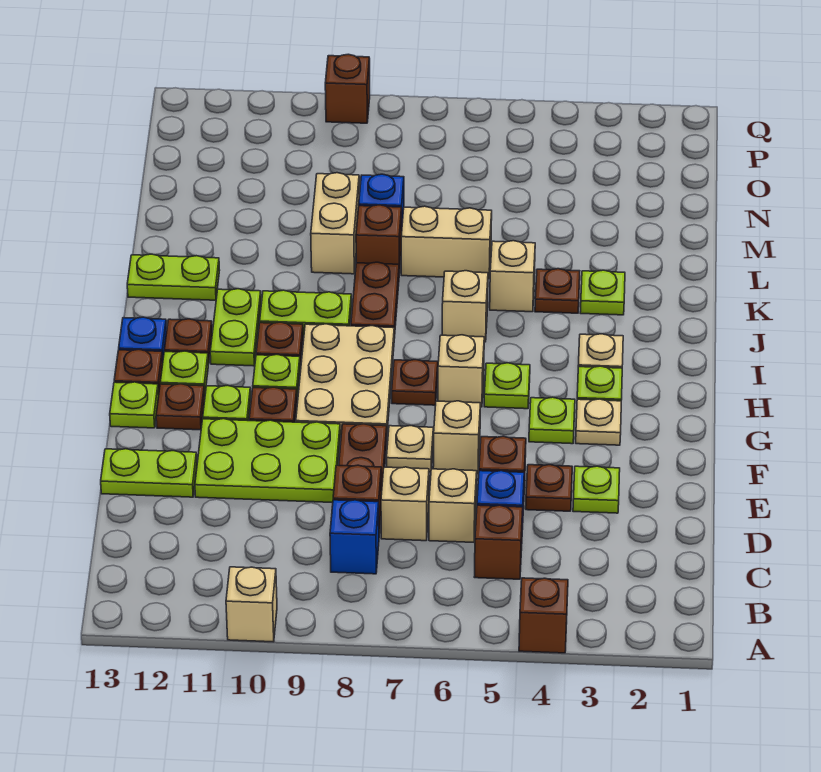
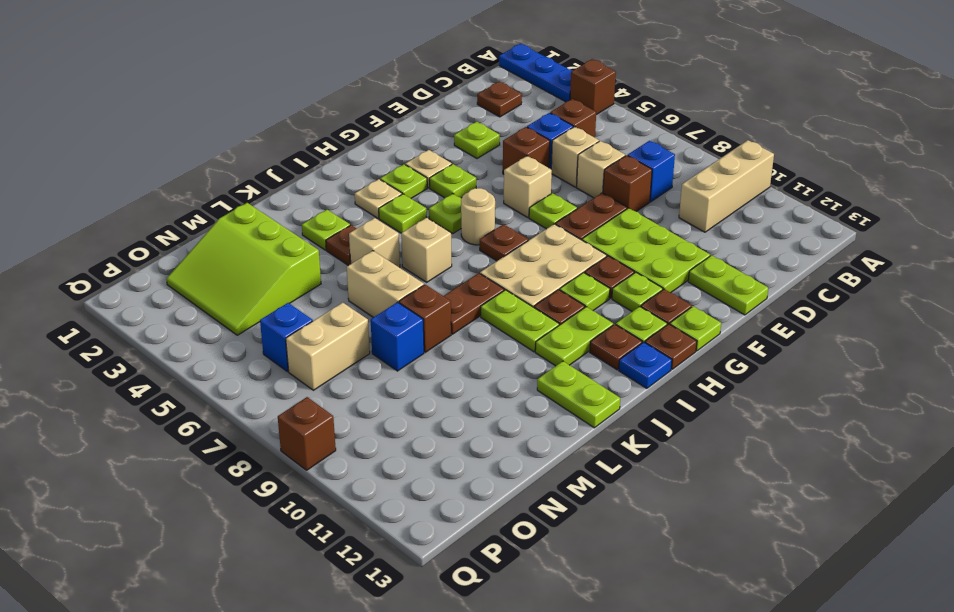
none -> blue plate A1:A3 level 1
tan brick A10 level 1 -> tan brick A10:C10 level 1
brown plate E4 level 1 -> brown plate C2 level 1
tan plate F7 level 1 -> lime plate F7 level 1
tan brick H6 level 1 -> tan round brick H6 level 1
none -> lime plate I4 level 1
tan brick L9:M9 level 1 -> tan brick N7:O7 level 1
none -> lime slope M2:O4 level 1 top M
none -> blue brick O6 level 1

